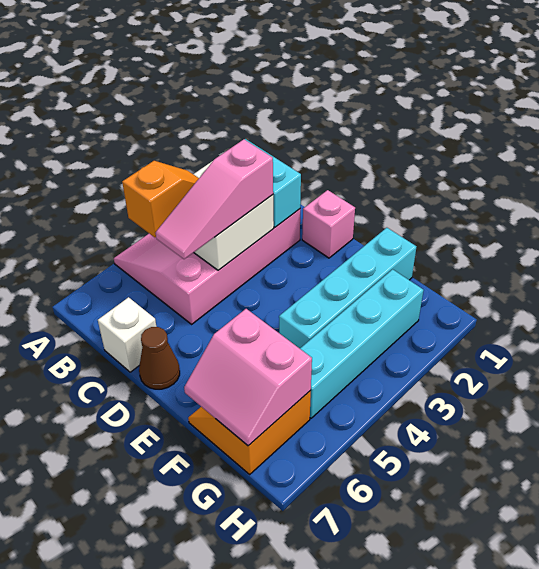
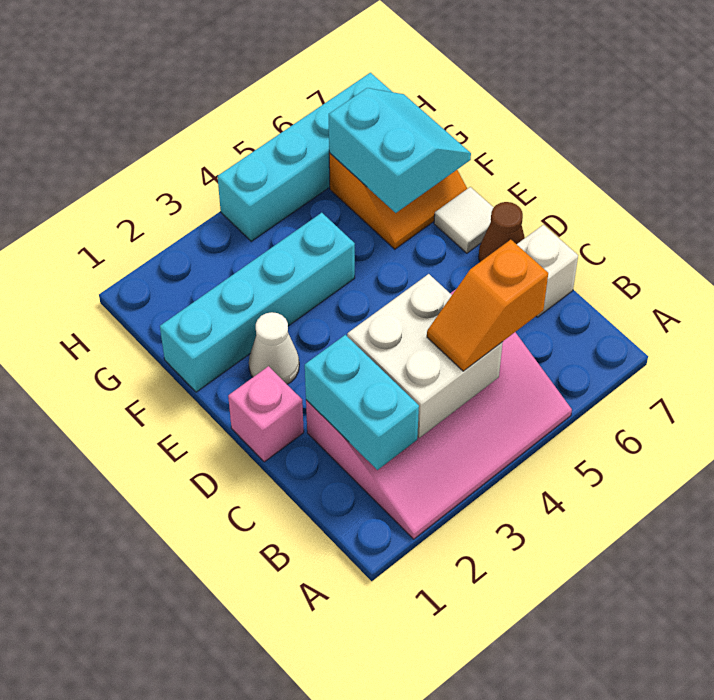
pink slope C3:C5 level 3 top 3 -> none
none -> white cone E2 level 1
none -> white tile E7 level 1
pink slope F6:G7 level 2 top 6 -> cyan slope F6:G7 level 2 top 6
cyan brick G2:G5 level 1 -> cyan brick H4:H7 level 1

